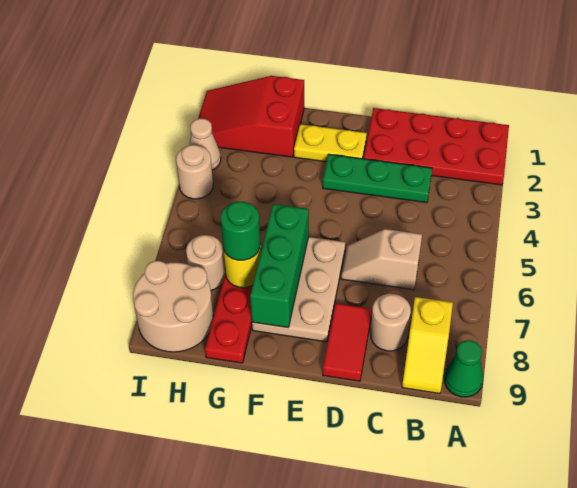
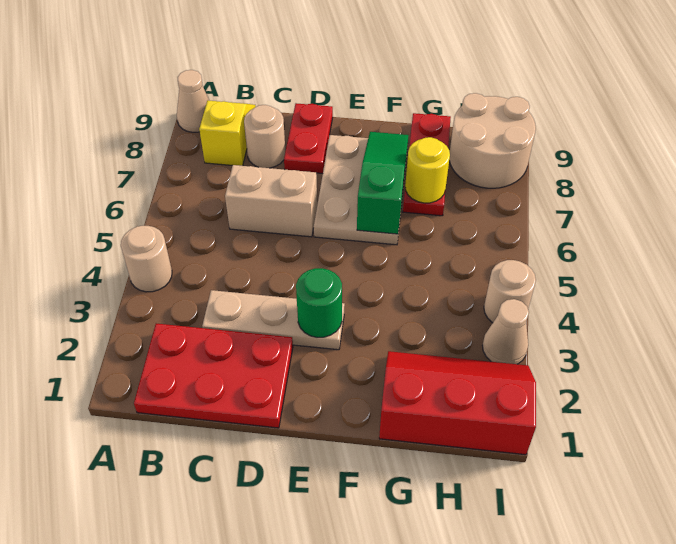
red plate A1:D2 level 1 -> red plate B1:D2 level 1
green cone A9 level 1 -> tan cone A9 level 1
green plate C3:E3 level 1 -> tan plate C3:E3 level 1
tan slope C6:D6 level 1 top C -> tan brick C6:D6 level 1
red tile D8:D9 level 1 -> red plate D8:D9 level 1
yellow plate E2:F2 level 1 -> none
green brick F6:F8 level 2 -> green slope F6:F8 level 2 top 6
red slope G1:I2 level 1 top G -> red slope G1:I2 level 1 top 1
green round brick G7 level 3 -> green round brick E3 level 2
tan round brick H7 level 1 -> tan round brick A4 level 1

